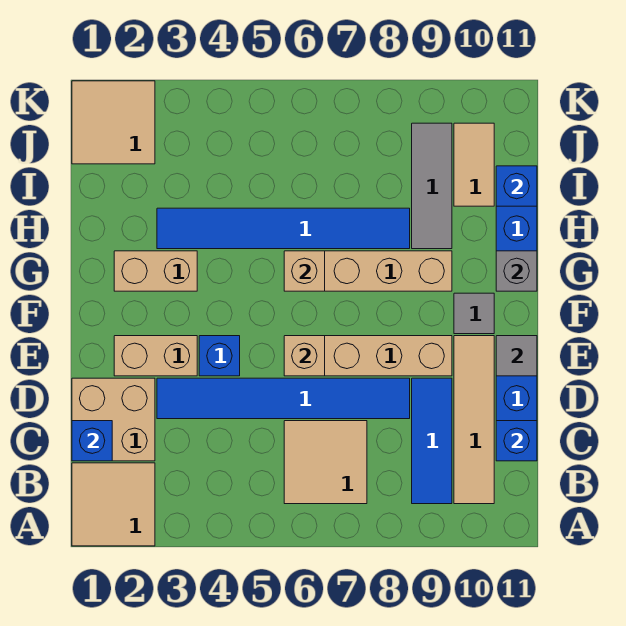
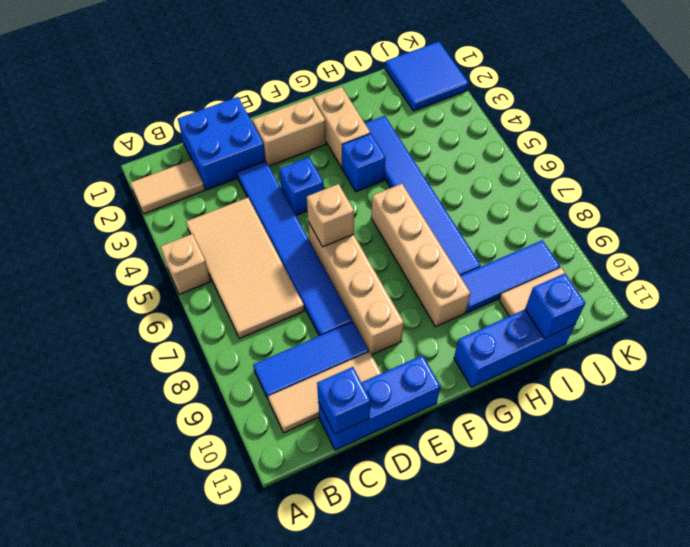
tan tile A1:B2 level 1 -> tan tile A2:B2 level 1
tan tile B6:C7 level 1 -> tan tile B4:C7 level 1
tan tile B10:E10 level 1 -> tan tile B10:D10 level 1
tan brick C1:D2 level 1 -> blue brick C1:D2 level 1
blue brick C1 level 2 -> blue brick G4 level 1
tan brick E2:E3 level 1 -> tan brick E2:F2 level 1
grey tile E11 level 2 -> none
grey tile F10 level 1 -> none
tan brick G6 level 2 -> tan brick A5 level 1
grey brick G11 level 2 -> none
grey tile H9:J9 level 1 -> blue tile H9:J9 level 1
tan tile J1:K2 level 1 -> blue tile J1:K2 level 1

